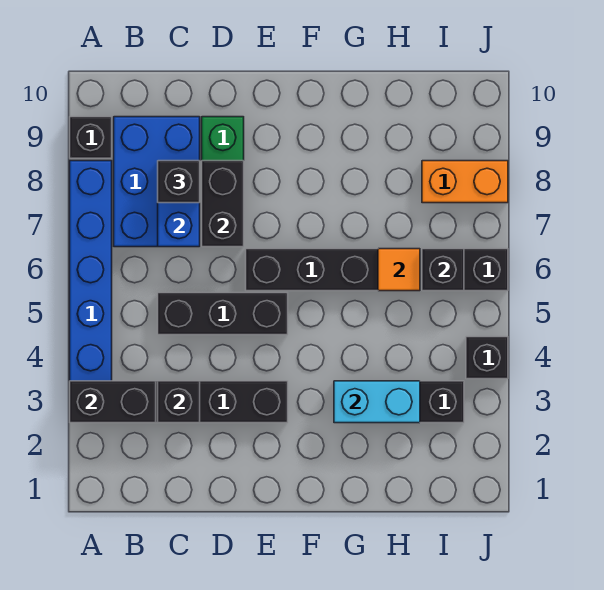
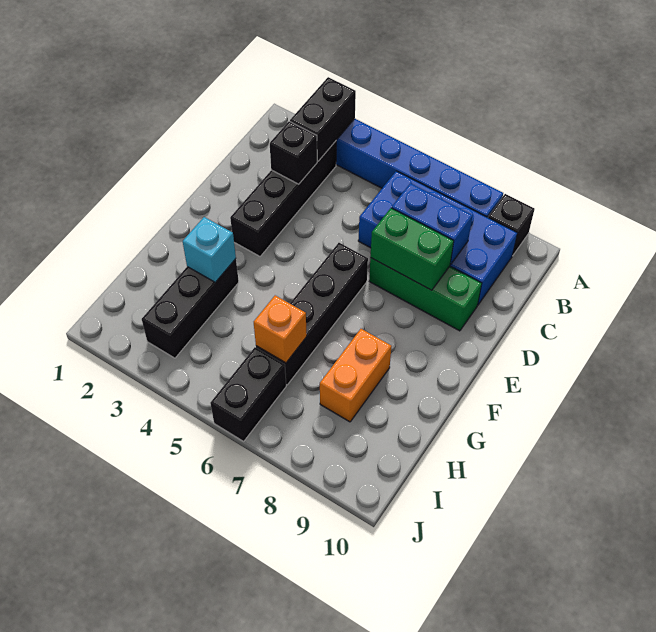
blue brick B7:C9 level 1 -> blue brick B6:C9 level 1
black brick C5:E5 level 1 -> none
black brick C8 level 3 -> none
black brick D7:D8 level 2 -> green brick D7:D8 level 2
cyan brick G3:H3 level 2 -> cyan brick G3 level 2
orange tile H6 level 2 -> orange brick H6 level 2
black brick I6 level 2 -> none
orange brick I8:J8 level 1 -> orange brick G8:H8 level 1
black brick J4 level 1 -> none

